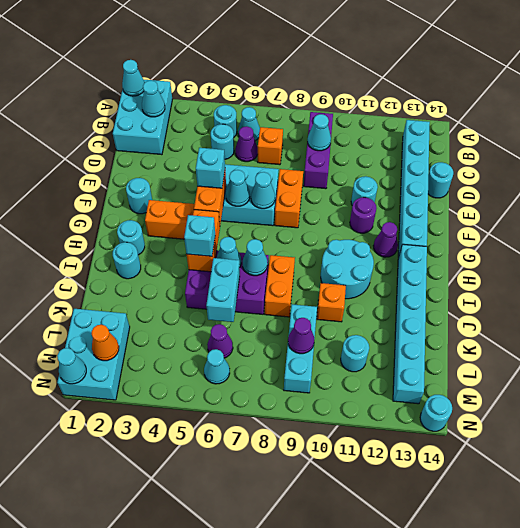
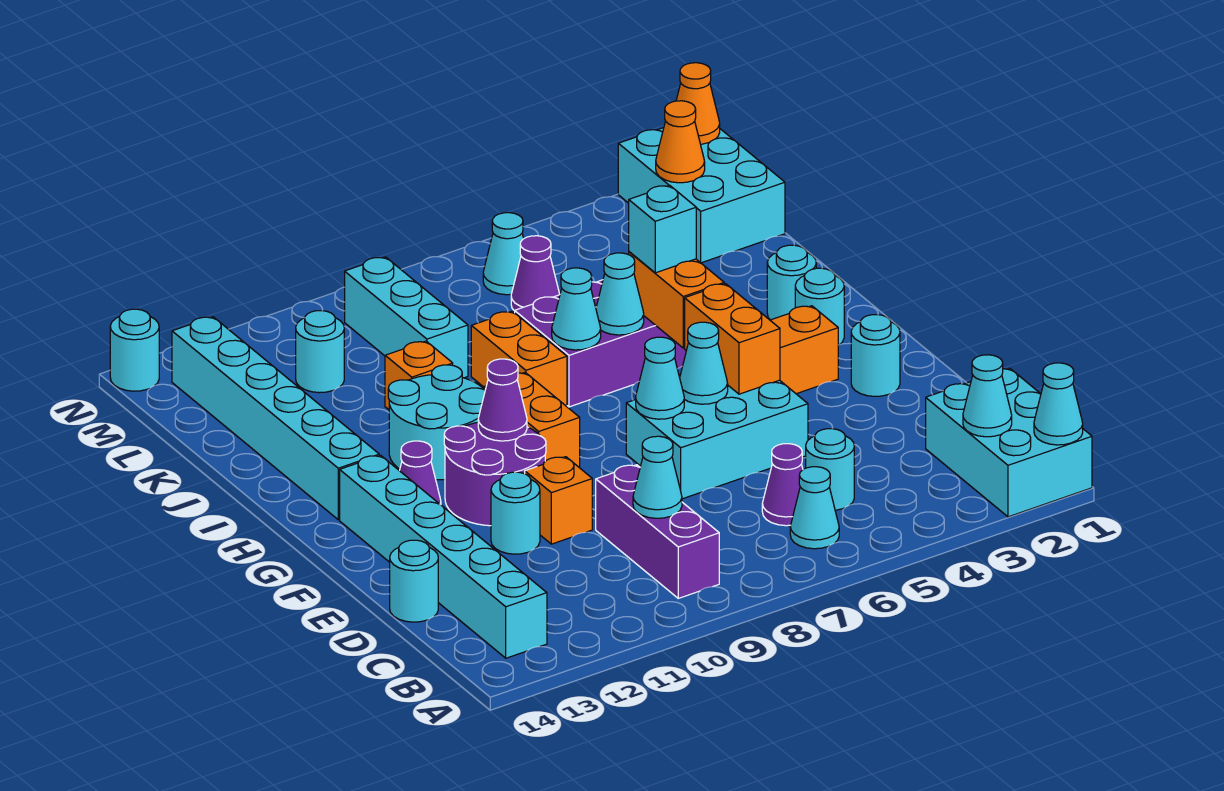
cyan round brick B5 level 1 -> none
orange brick C7 level 1 -> orange brick E10 level 1
orange brick E8:F8 level 1 -> orange brick G9:H9 level 1
cyan brick F5 level 3 -> none
purple round brick F11 level 1 -> purple round brick F10:G11 level 1
cyan brick J6:K6 level 2 -> none
purple cone L9 level 2 -> purple cone G10 level 2
cyan cone N1 level 2 -> orange cone N1 level 2

